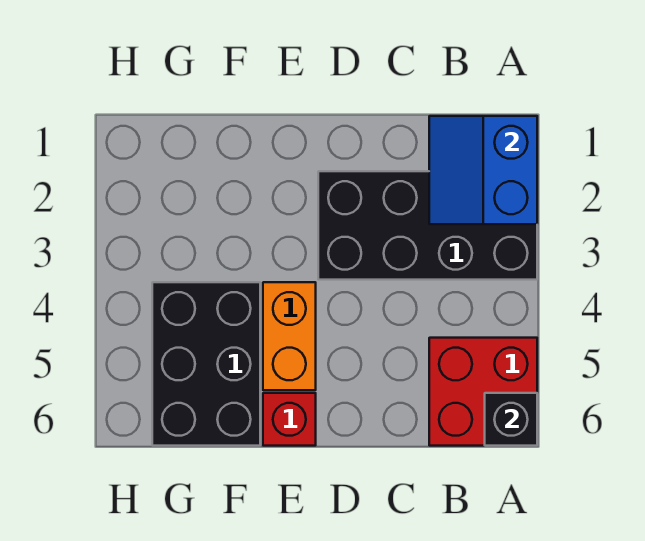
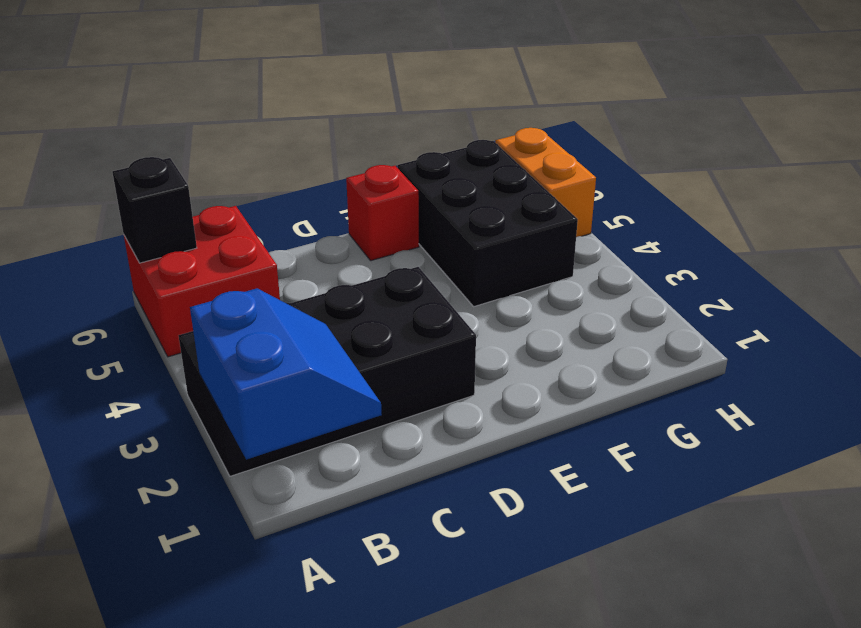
orange brick E4:E5 level 1 -> orange brick H5:H6 level 1

